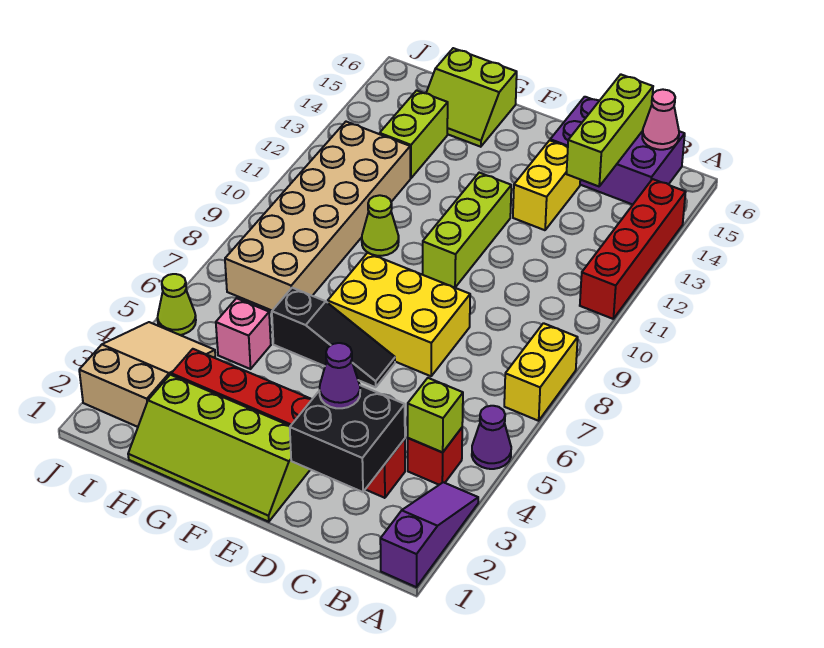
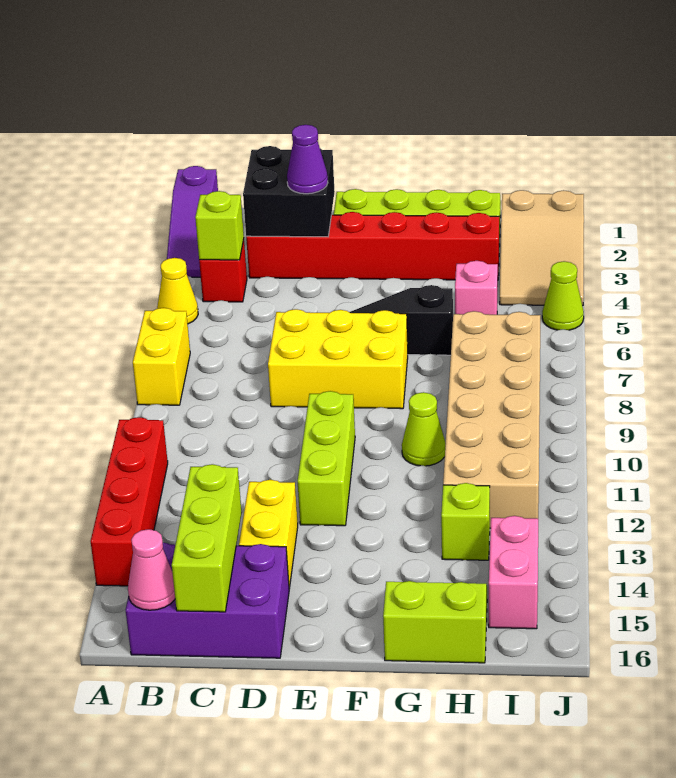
purple cone A5 level 1 -> yellow cone A5 level 1
lime brick H13:H14 level 1 -> lime brick H13 level 1
none -> pink brick I14:I15 level 1

